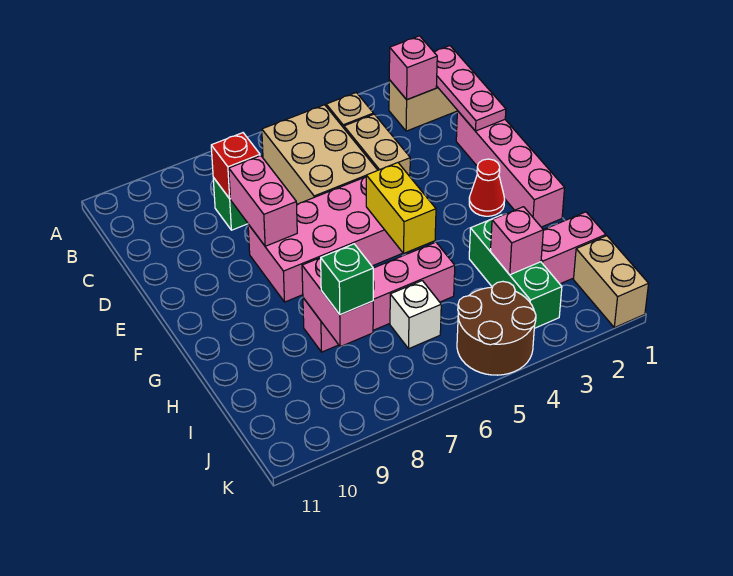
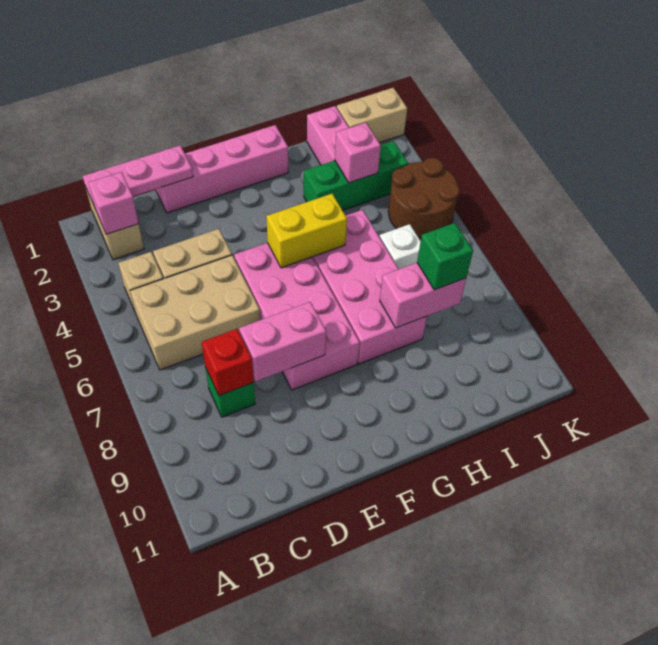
red cone F2 level 1 -> none
pink brick H5:H8 level 1 -> pink brick G5:H8 level 1

